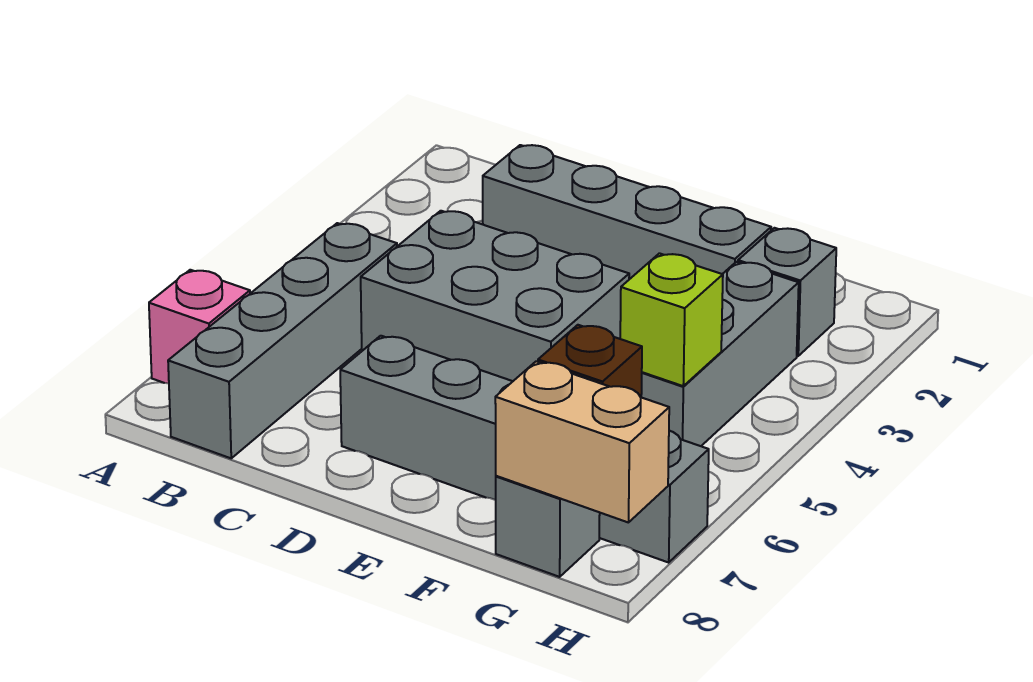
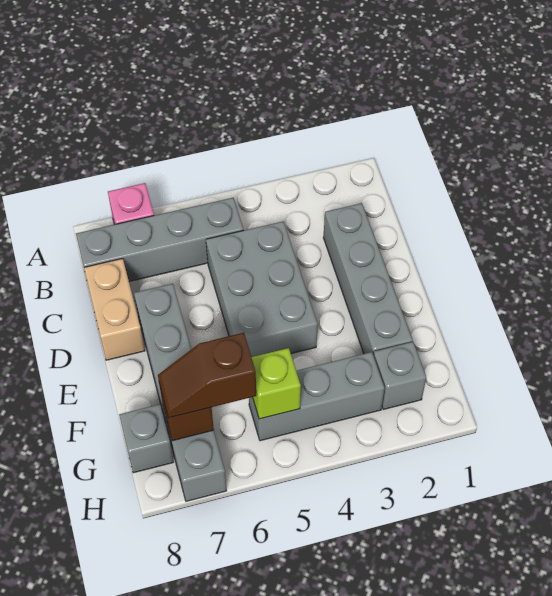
none -> brown slope G6:G7 level 3 top 6
tan brick G8:H8 level 2 -> tan brick C8:D8 level 1

